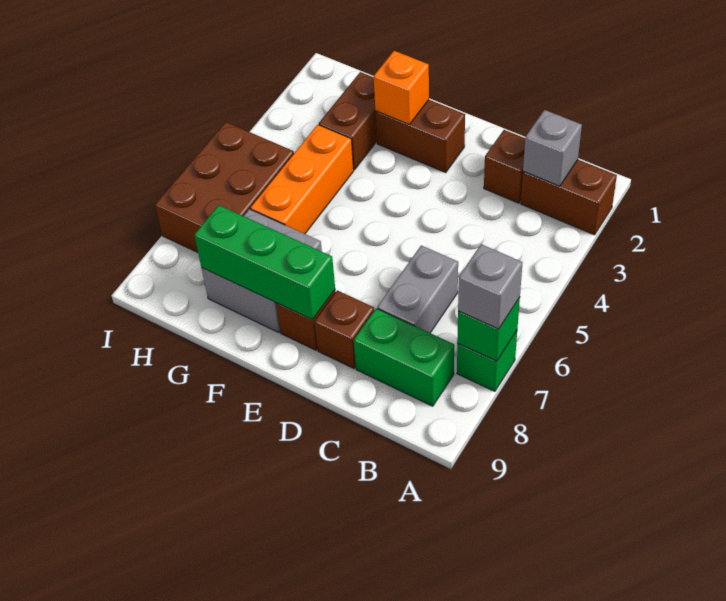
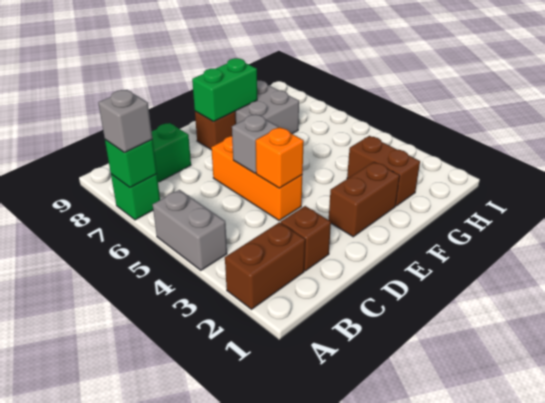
grey brick B2 level 2 -> grey brick D5 level 2
grey brick C6:C7 level 1 -> grey brick A4:A5 level 1
brown brick D8 level 1 -> none
green brick E8:G8 level 2 -> green brick E8:F8 level 2
orange brick F2 level 2 -> orange brick D4 level 2
orange brick G4:G6 level 1 -> orange brick D4:D6 level 1
brown brick H5:I7 level 1 -> none

